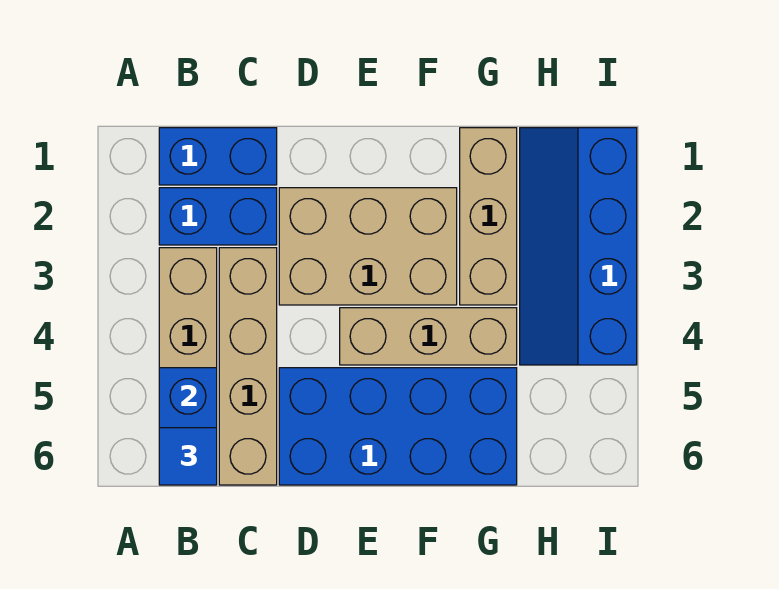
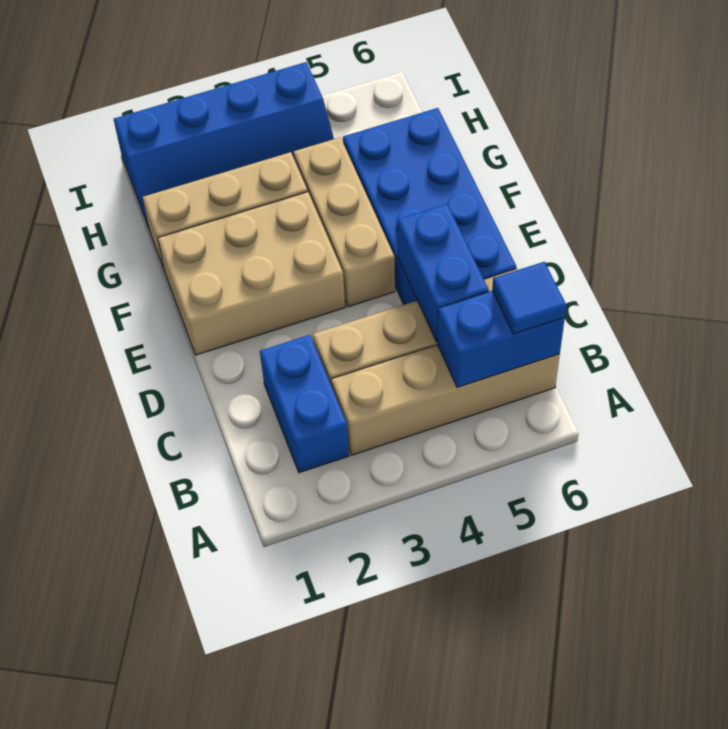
blue brick B1:C1 level 1 -> blue brick C5:D5 level 2
tan brick D2:F3 level 1 -> tan brick E1:F3 level 1

